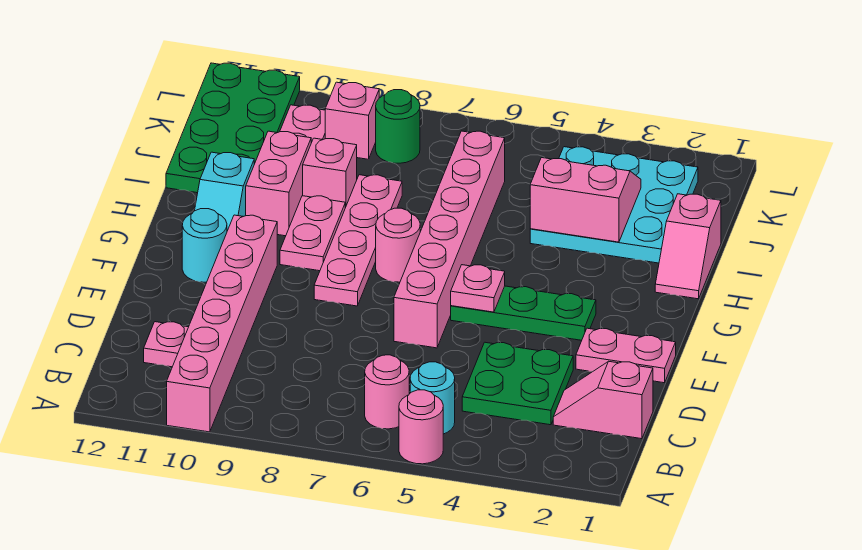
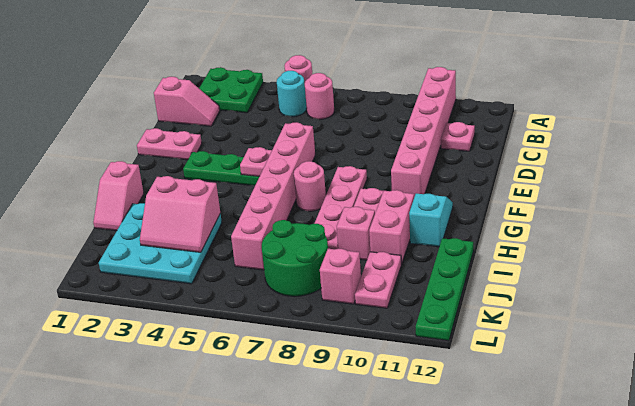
green plate C3:D4 level 1 -> green plate A2:B3 level 1
cyan round brick F11 level 1 -> none
pink slope H1:I1 level 1 top I -> pink slope H1:I1 level 1 top H
green plate I11:L12 level 1 -> green plate I12:L12 level 1
green round brick K8 level 1 -> green round brick J7:K8 level 1

